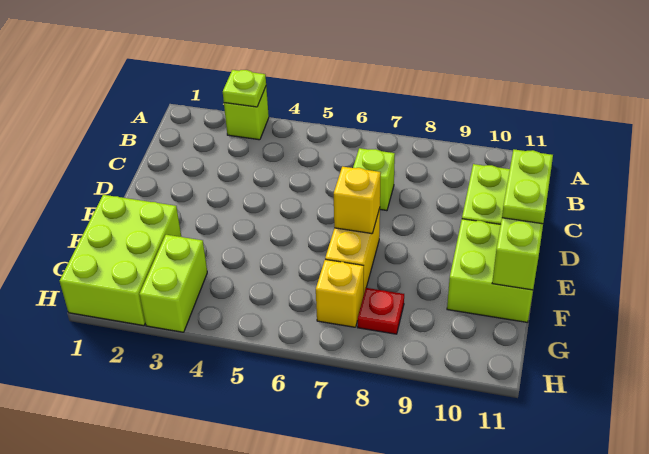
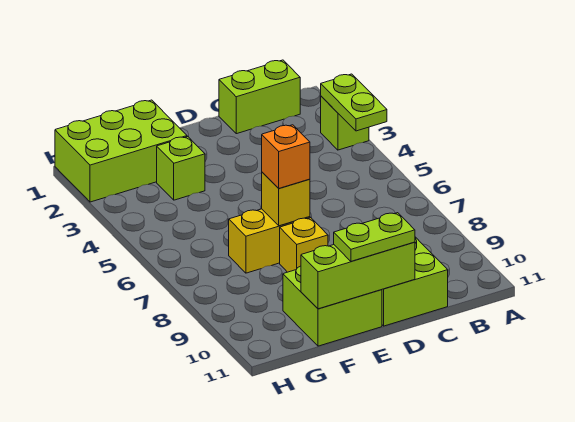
lime plate A3 level 2 -> lime plate A3:A4 level 2
lime brick C7 level 1 -> lime brick F3 level 1
none -> orange brick E7 level 3
lime brick G3:H3 level 1 -> lime brick B1:C1 level 1
yellow brick G7 level 1 -> yellow brick E8 level 1
red plate G8 level 1 -> none

